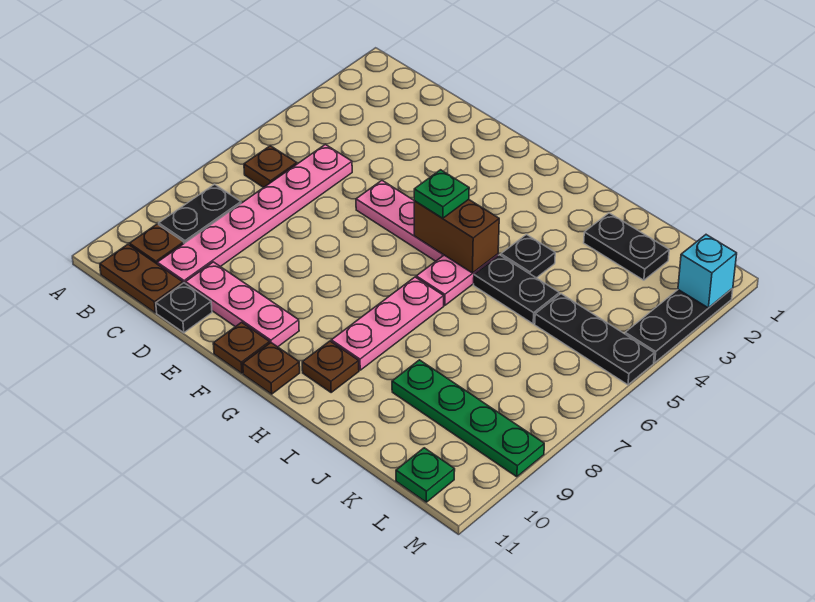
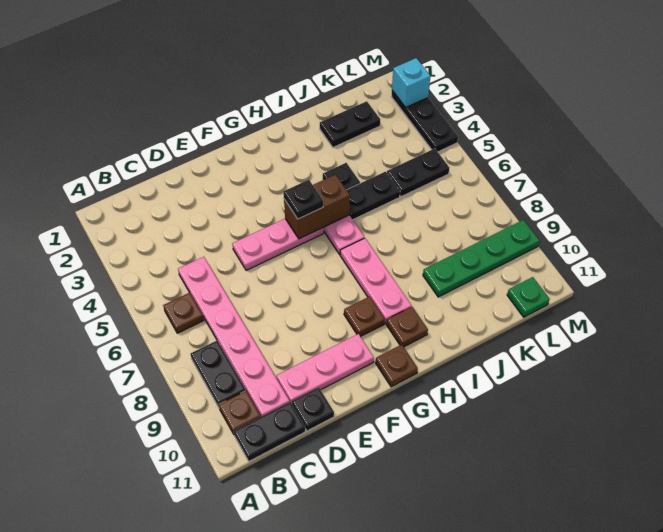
brown plate B11:C11 level 1 -> black plate B11:C11 level 1
brown plate F11 level 1 -> brown plate G9 level 1
green plate G5 level 3 -> black plate G5 level 3
black plate K5:M5 level 1 -> black plate K5:L5 level 1

